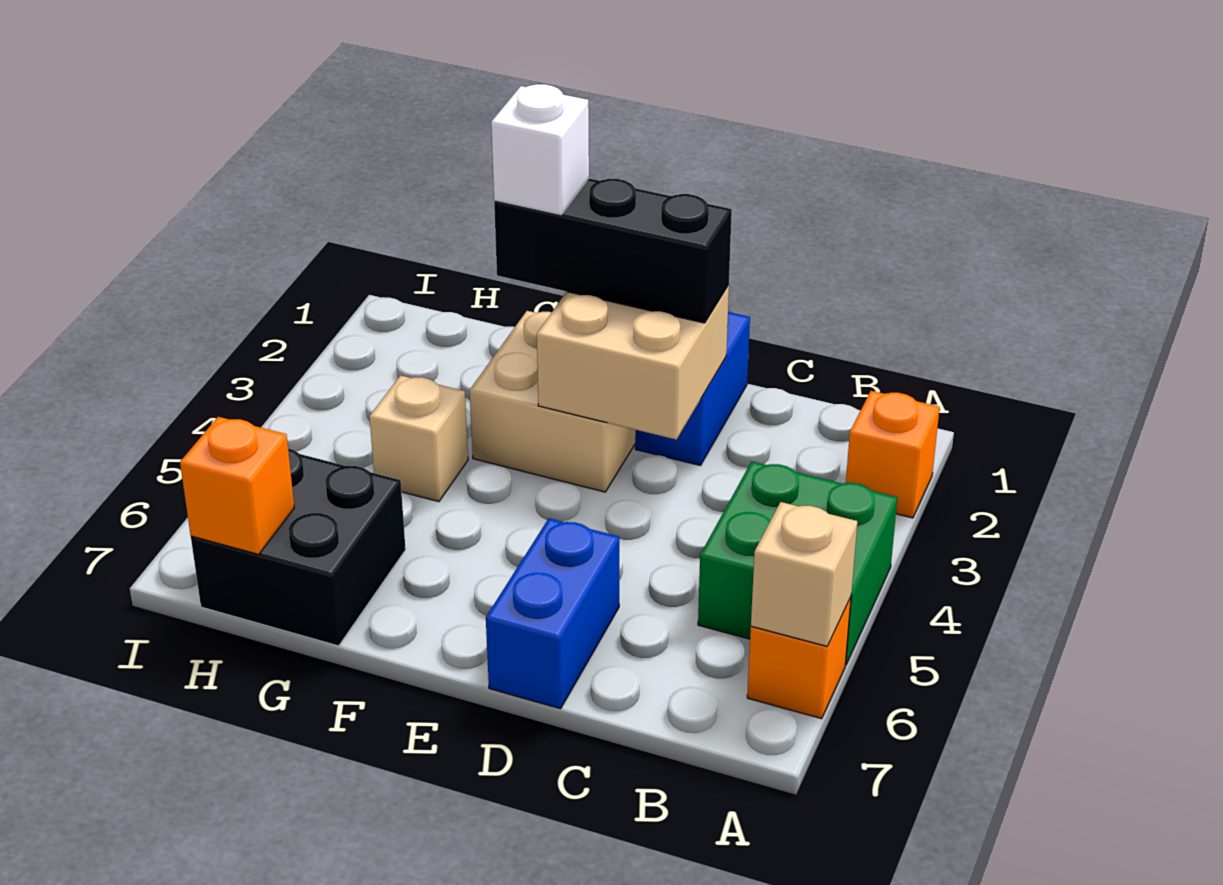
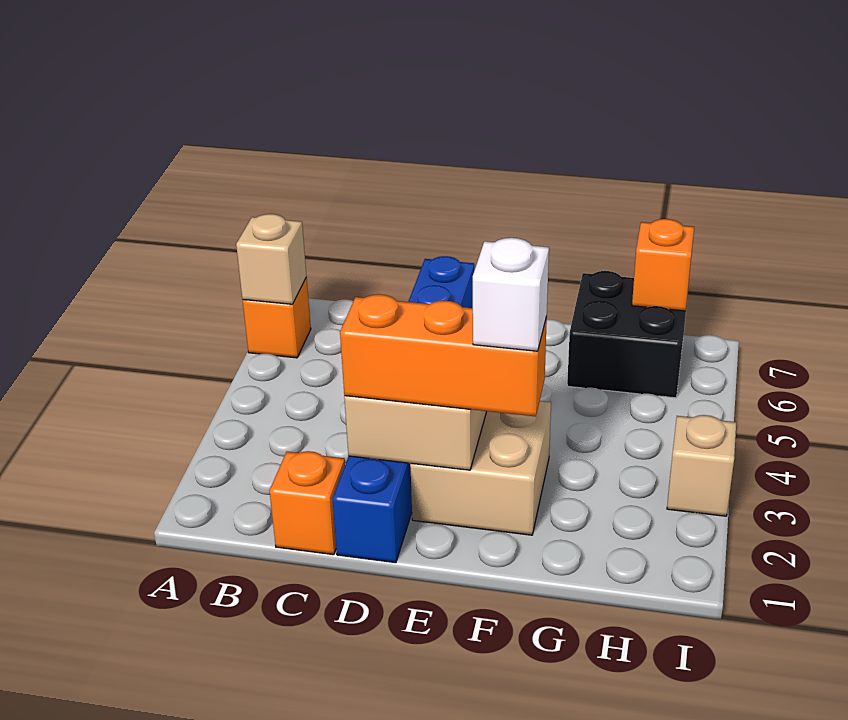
orange brick A2 level 1 -> orange brick C1 level 1
green brick A4:B5 level 1 -> none
black brick D2:F2 level 3 -> orange brick D2:F2 level 3
tan brick G4 level 1 -> tan brick I3 level 1

